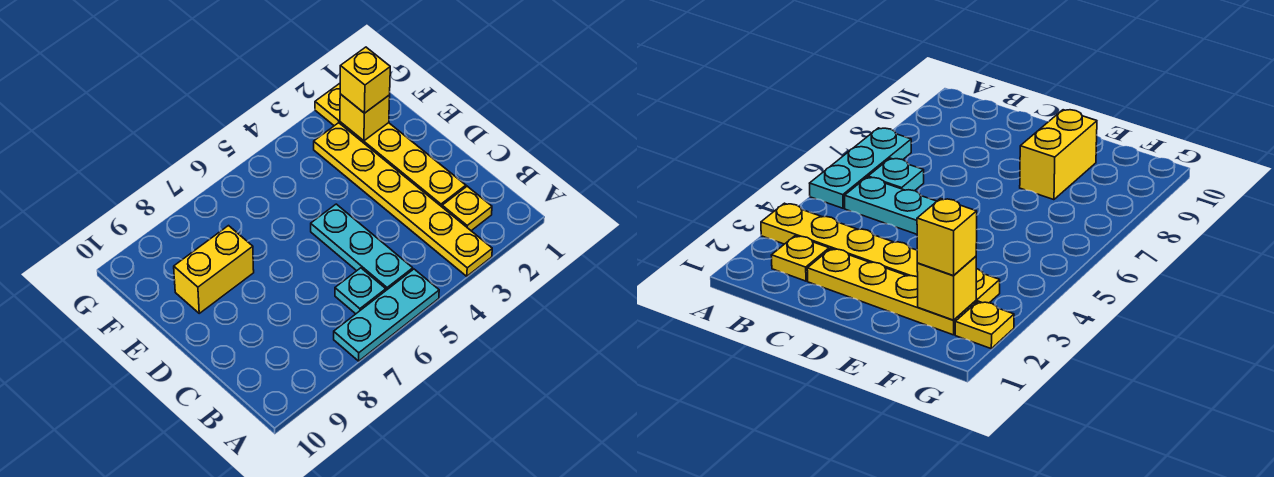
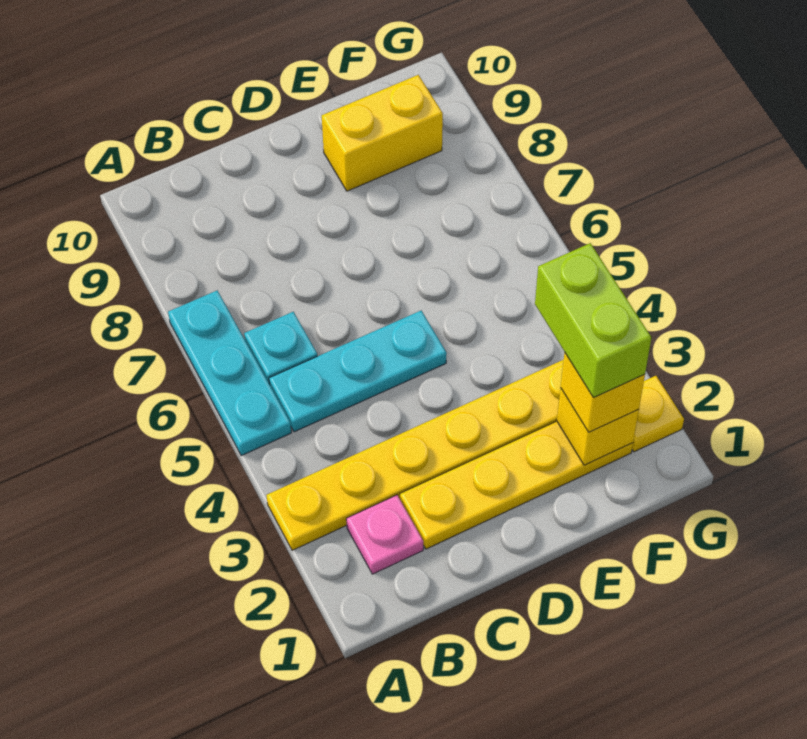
yellow plate B2 level 1 -> pink plate B2 level 1
yellow brick E8:E9 level 1 -> yellow brick E9:F9 level 1
none -> lime brick F2:F3 level 4

